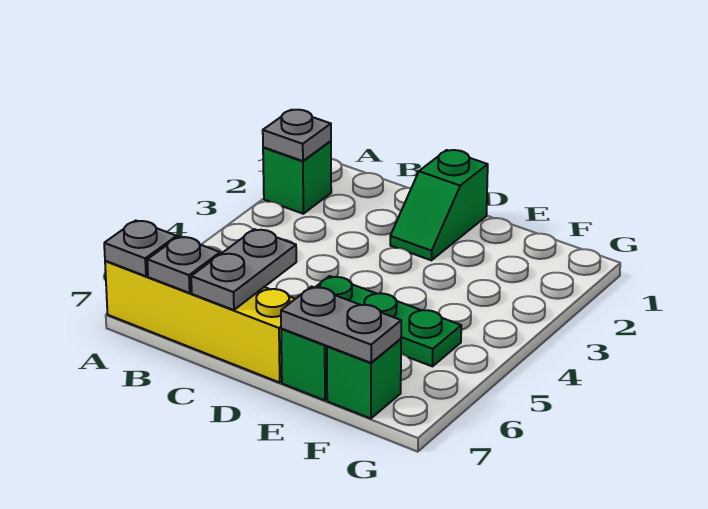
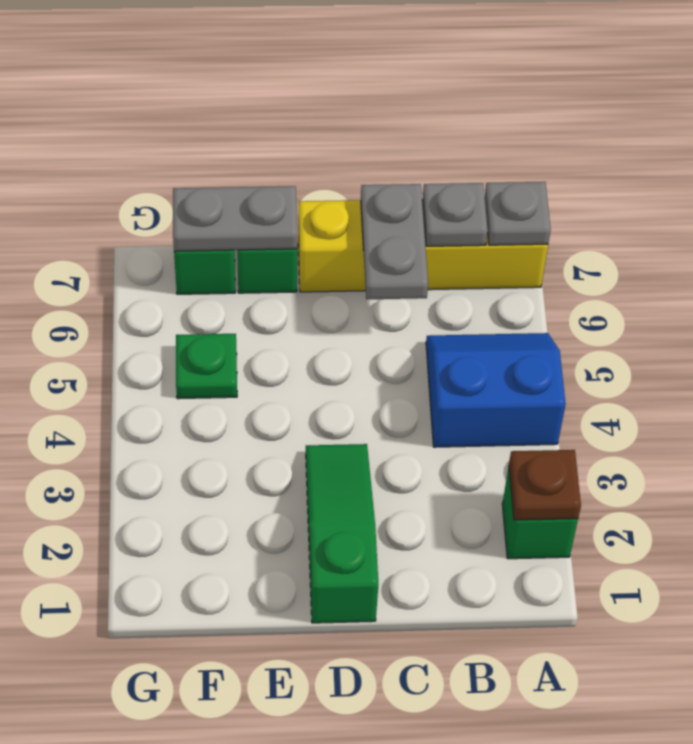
grey plate A2 level 2 -> brown plate A2 level 2
none -> blue slope A4:B5 level 1 top 4
green slope D1:D2 level 1 top 1 -> green slope D1:D3 level 1 top 1
green plate D5:F5 level 1 -> green plate F5 level 1

